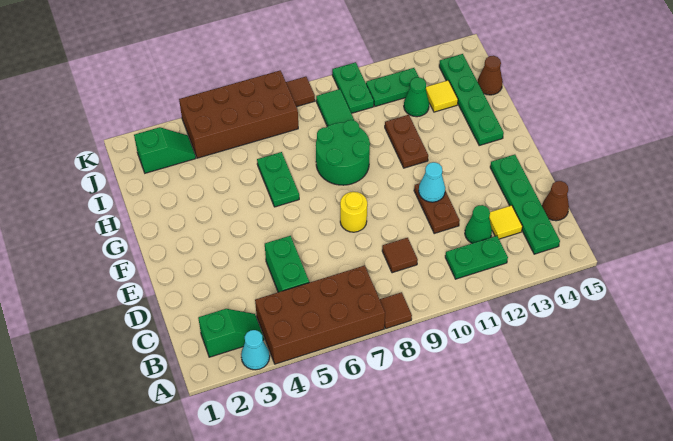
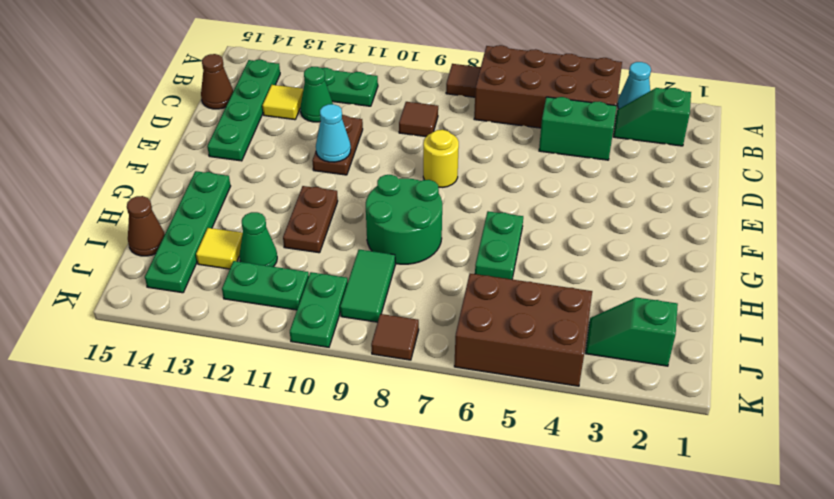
green brick C5:D5 level 1 -> green brick C4:C5 level 1
brown brick J4:K7 level 1 -> brown brick J4:K6 level 1

